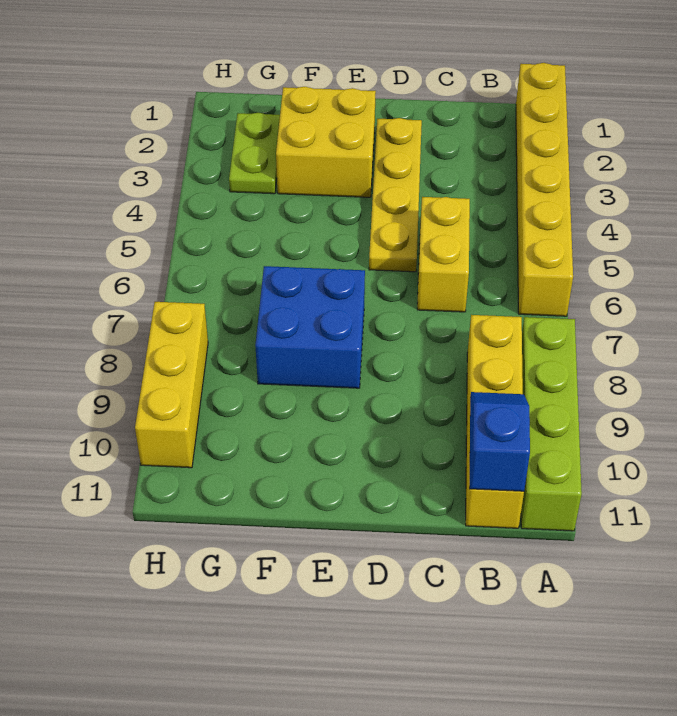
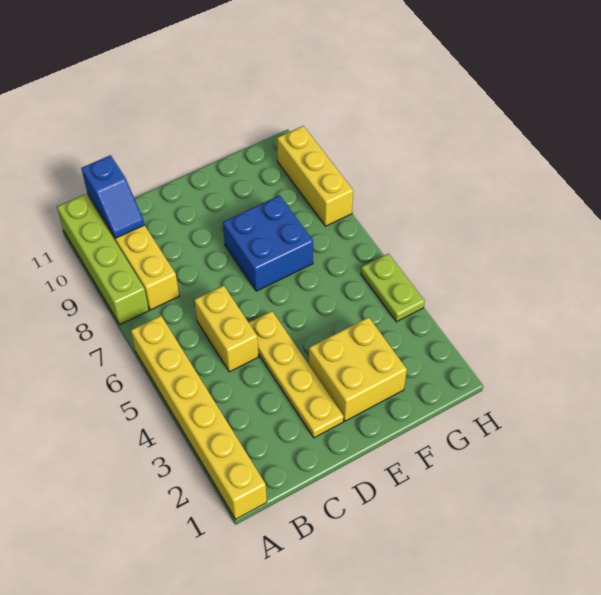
lime plate G2:G3 level 1 -> lime plate H4:H5 level 1

